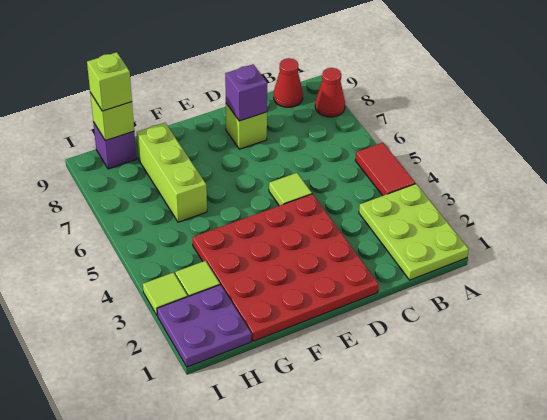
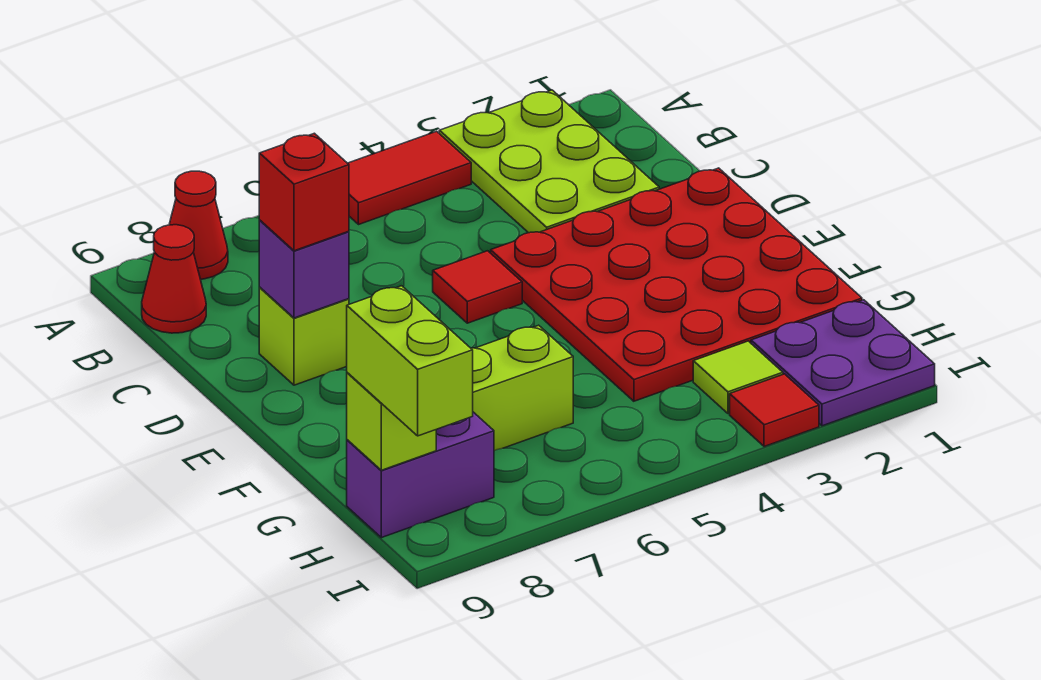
lime plate A1:B3 level 1 -> lime plate A2:C3 level 1
lime tile D5 level 1 -> red tile D5 level 1
none -> red brick D8 level 3
purple brick H9 level 1 -> purple brick H8:H9 level 1
lime brick H9 level 3 -> lime brick H9:I9 level 3
lime tile I3 level 1 -> red tile I3 level 1

